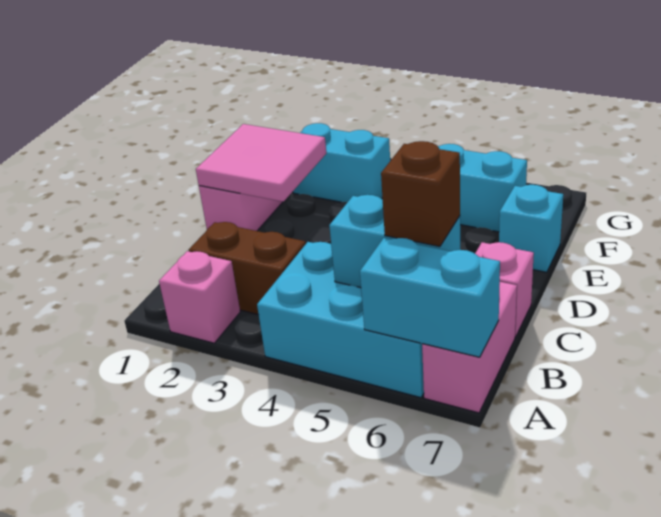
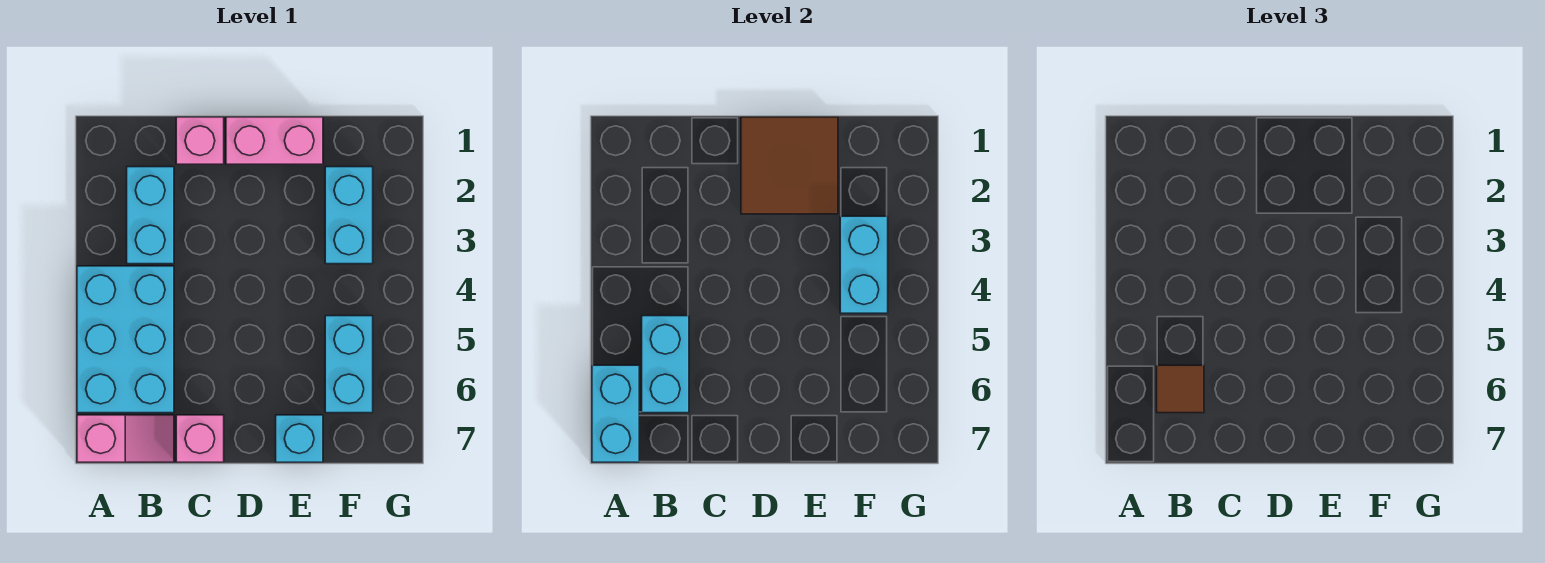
pink brick A2 level 1 -> pink brick C1 level 1
pink brick A7:B7 level 1 -> pink slope A7:B7 level 1 top A
brown brick B2:B3 level 1 -> cyan brick B2:B3 level 1
brown brick B6 level 3 -> brown tile B6 level 3
pink tile D1:E2 level 2 -> brown tile D1:E2 level 2
none -> cyan brick F3:F4 level 2

